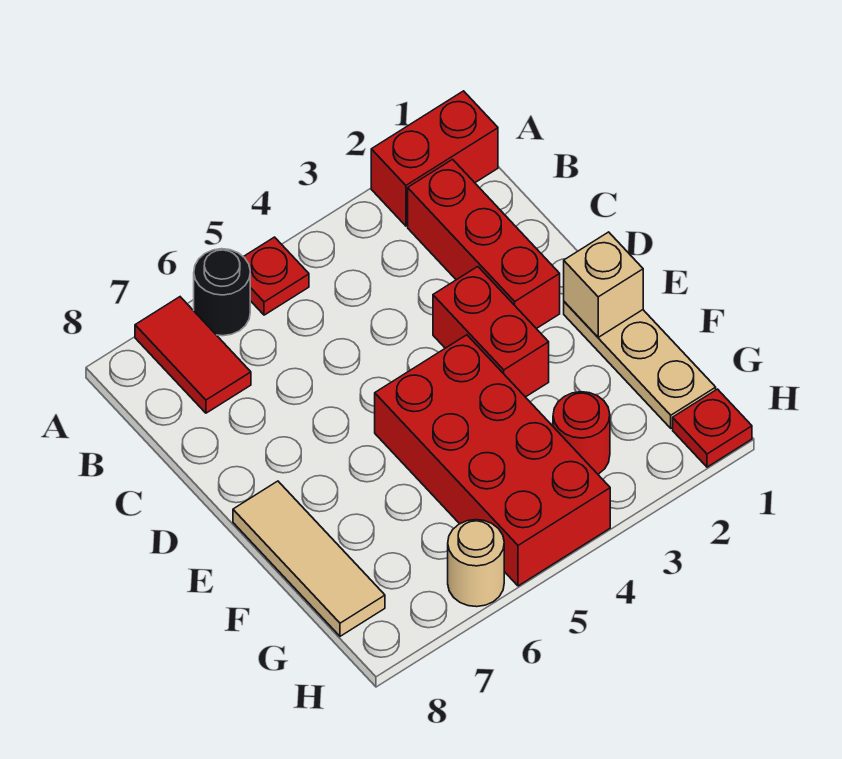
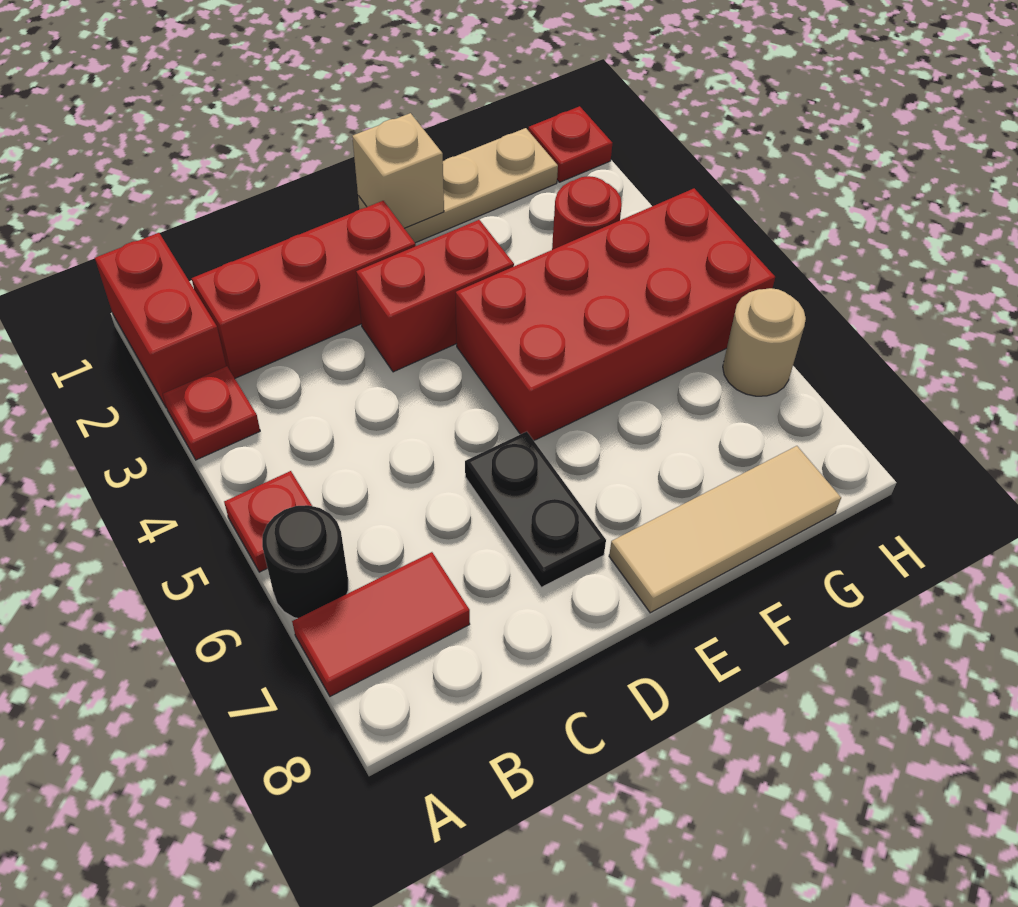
none -> red plate A3 level 1
none -> black plate D6:D7 level 1

